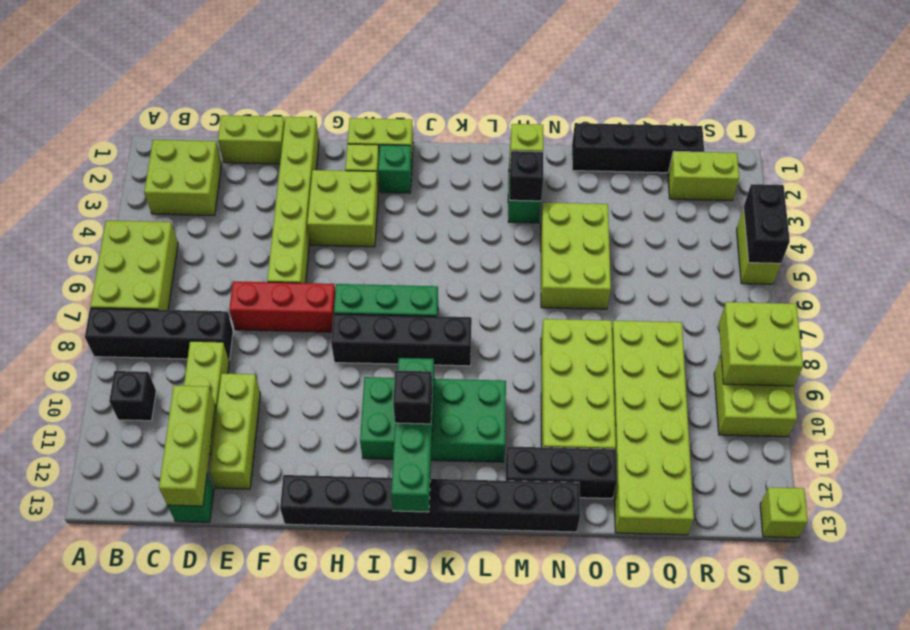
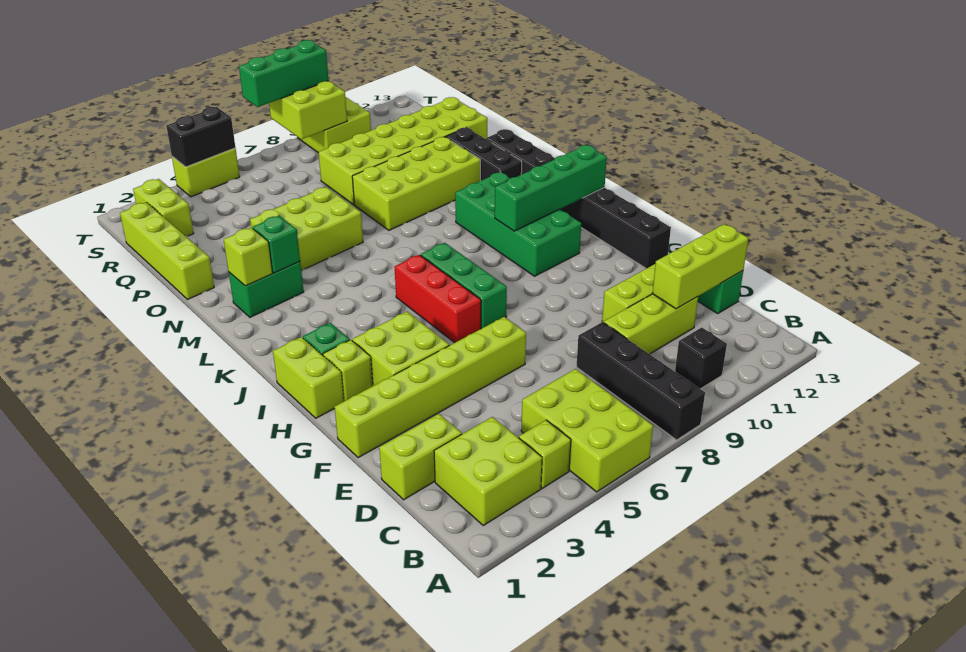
lime brick A5:B7 level 1 -> lime brick A5:C6 level 1
lime brick D1:E1 level 1 -> lime brick D1:D2 level 1
red brick E7:G7 level 1 -> red brick H6:J6 level 1
black brick H8:K8 level 1 -> none
black brick J11 level 3 -> none
black brick M3 level 2 -> green brick M3 level 2
black brick O1:R1 level 1 -> lime brick O1:R1 level 1
none -> green brick T7:T9 level 3
lime brick T13 level 1 -> lime brick B4 level 1

